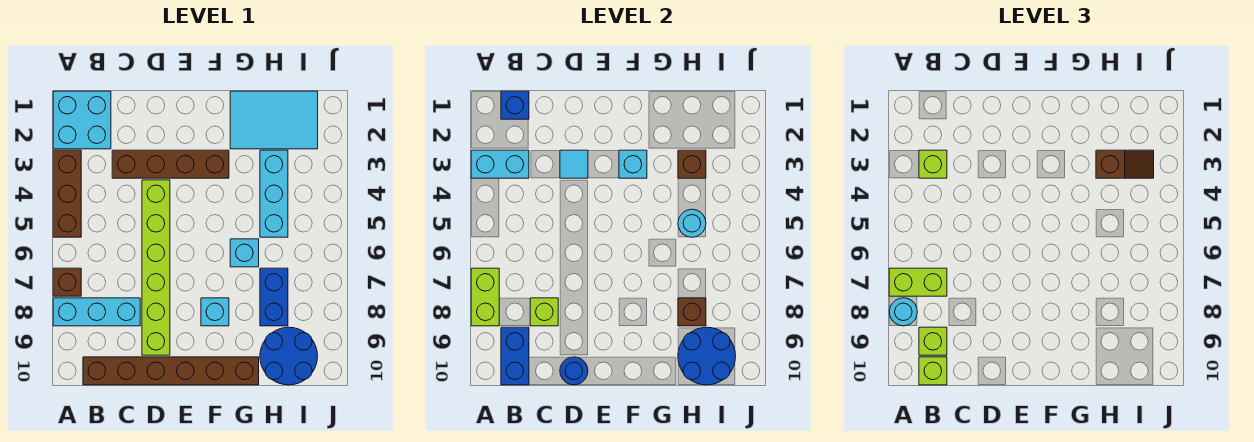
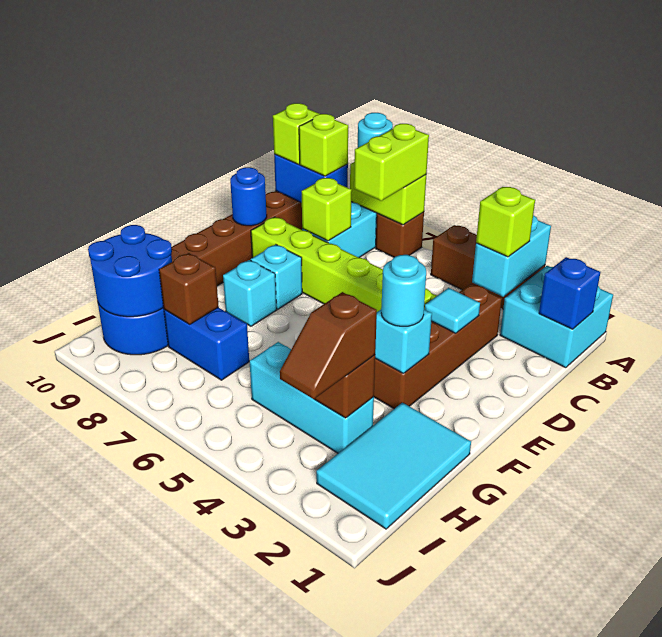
cyan brick G6 level 1 -> cyan brick E8 level 1
cyan round brick H5 level 2 -> cyan round brick F3 level 3

